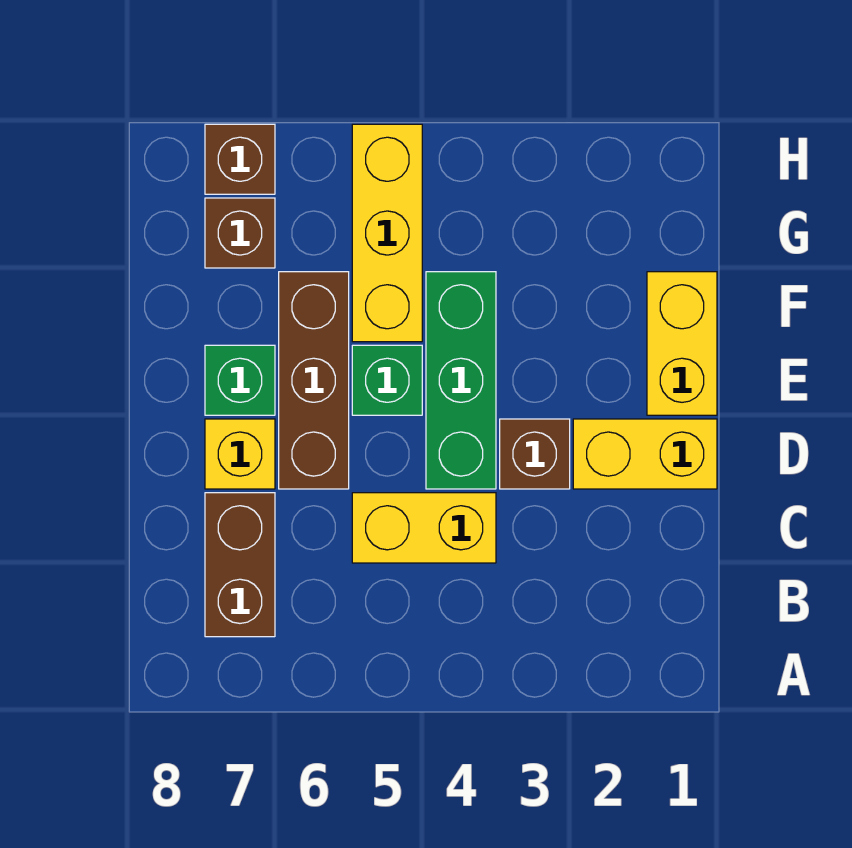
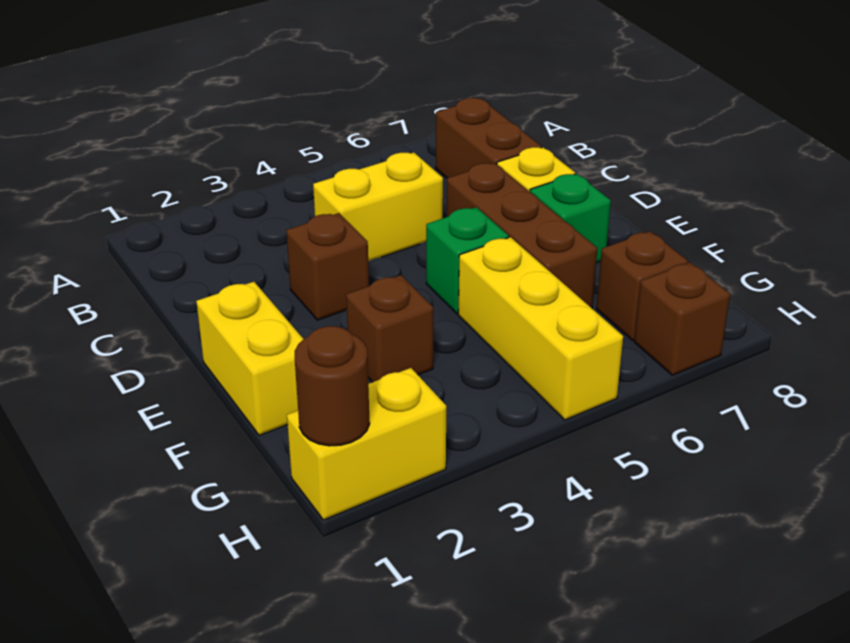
yellow brick D1:D2 level 1 -> yellow brick H1:H2 level 1
green brick D4:F4 level 1 -> none
none -> brown brick F3 level 1
none -> brown round brick H1 level 2

